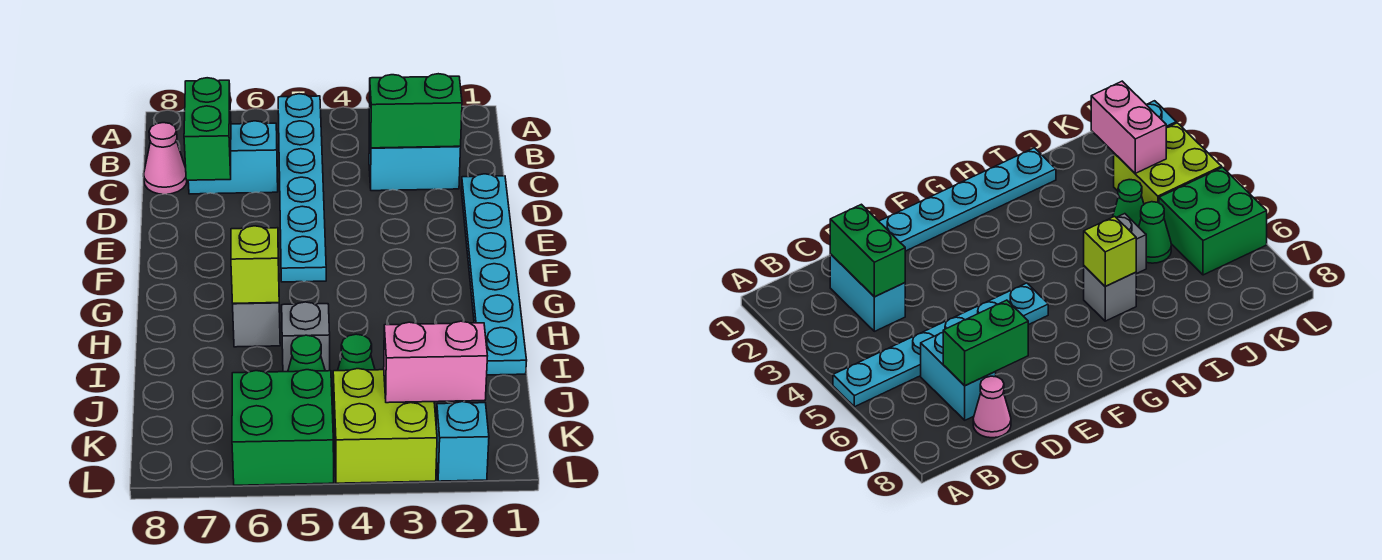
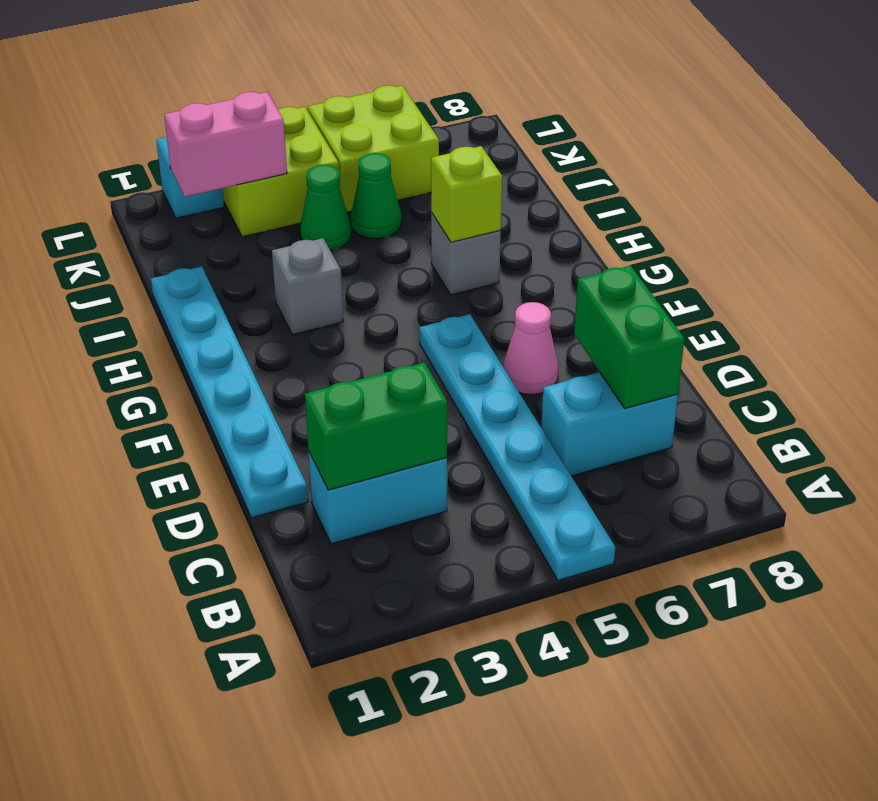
pink cone C8 level 1 -> pink cone E6 level 1
grey brick I5 level 1 -> grey brick H3 level 1
green brick K5:L6 level 1 -> lime brick K5:L6 level 1

